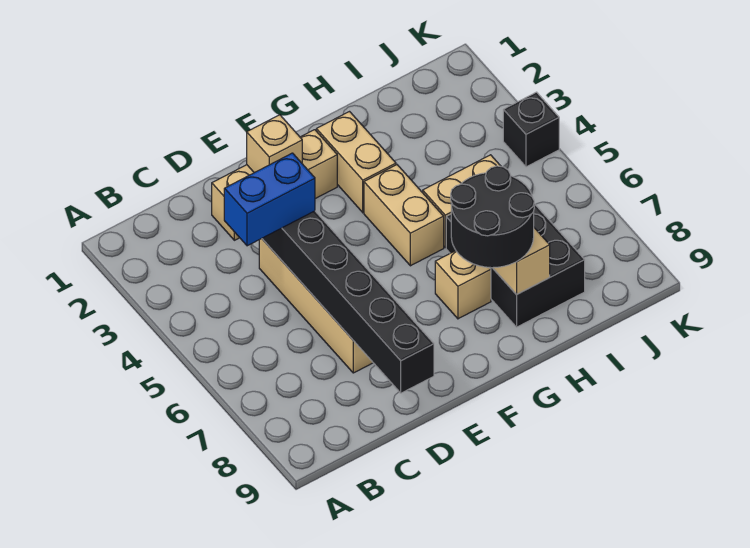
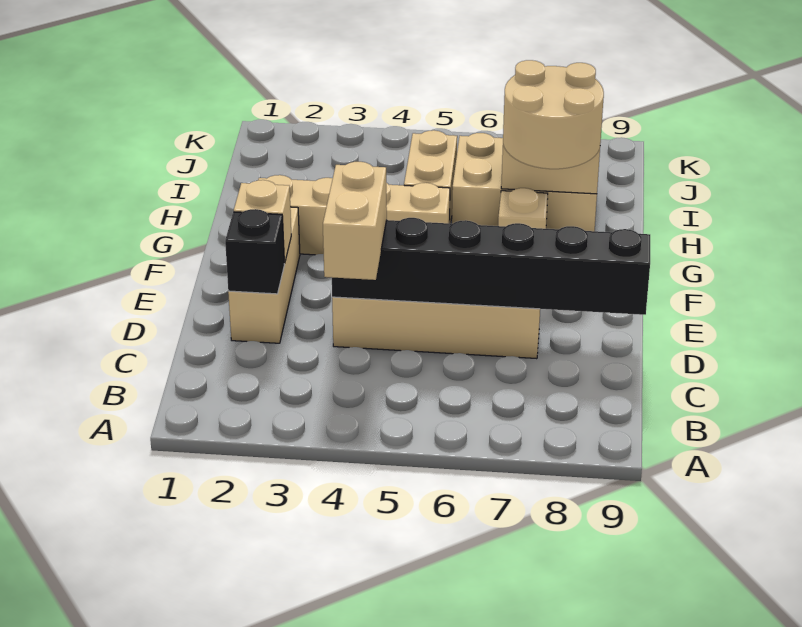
blue brick C4:D4 level 3 -> tan brick C4:D4 level 3
black round brick G7:H8 level 3 -> tan round brick G7:H8 level 3
black brick H6:I8 level 1 -> tan brick H6:I8 level 1
black brick K4 level 1 -> black brick D2 level 2

